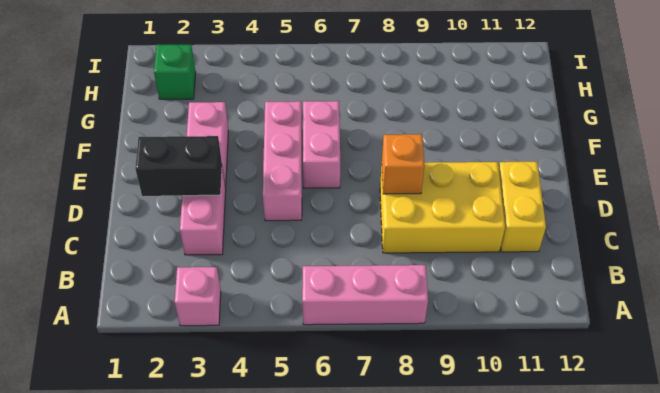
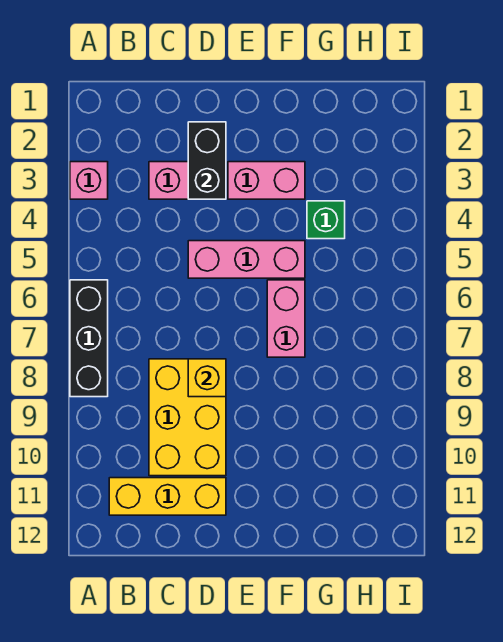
pink brick A6:A8 level 1 -> black brick A6:A8 level 1
yellow brick C11:D11 level 1 -> yellow brick B11:D11 level 1
orange brick D8 level 2 -> yellow brick D8 level 2
pink brick E6:F6 level 1 -> pink brick F6:F7 level 1
green brick H2 level 1 -> green brick G4 level 1

